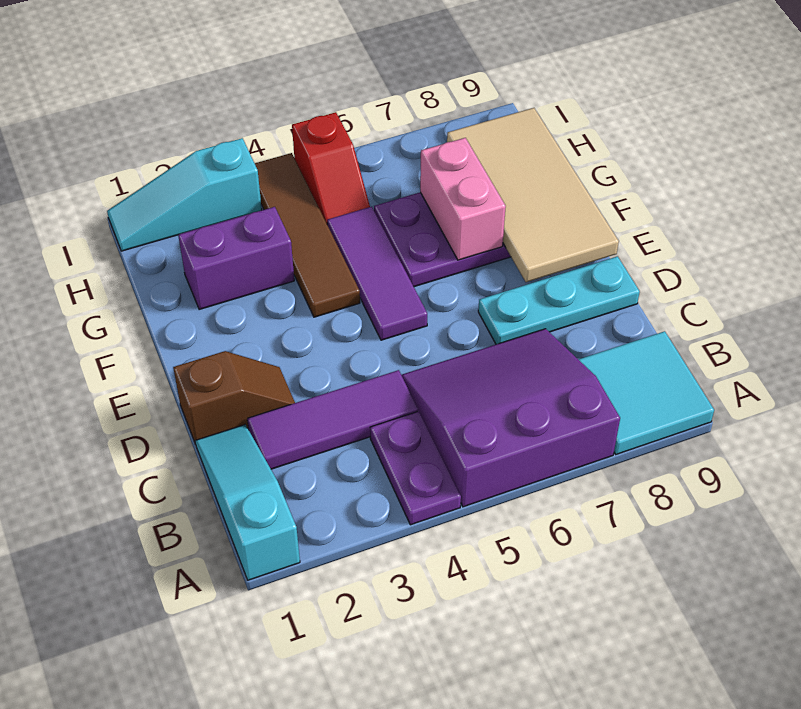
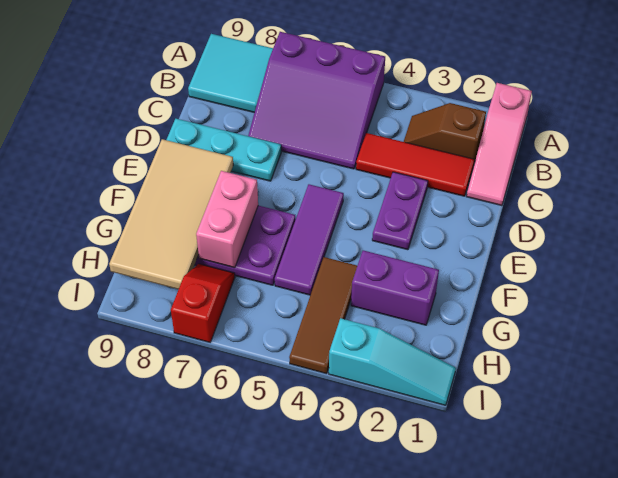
cyan slope A1:C1 level 1 top A -> pink slope A1:C1 level 1 top A
purple plate A4:B4 level 1 -> purple plate D3:E3 level 1
purple tile C2:C4 level 1 -> red tile C2:C4 level 1
brown slope D1:D2 level 1 top 1 -> brown slope B2:B3 level 1 top 2
brown tile F4:I4 level 1 -> brown tile G4:I4 level 1
red slope H5:I5 level 1 top I -> red slope H7:I7 level 1 top I

